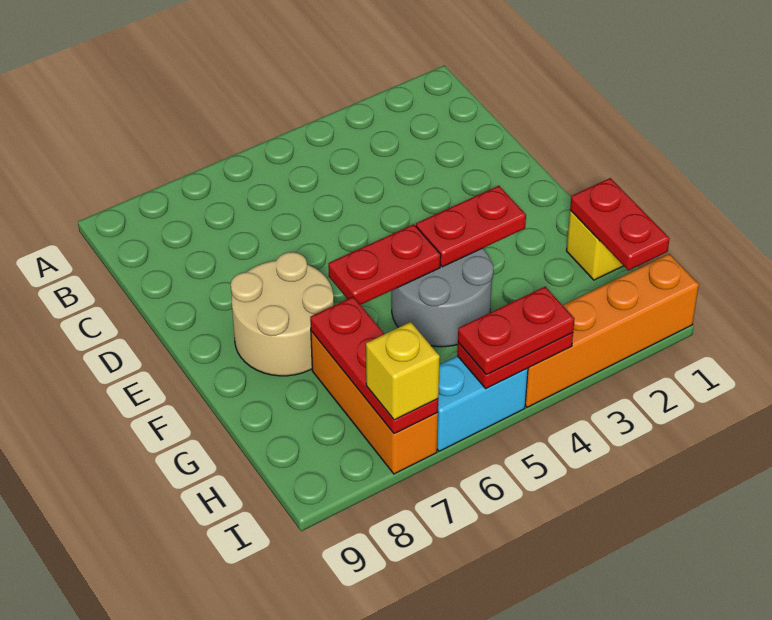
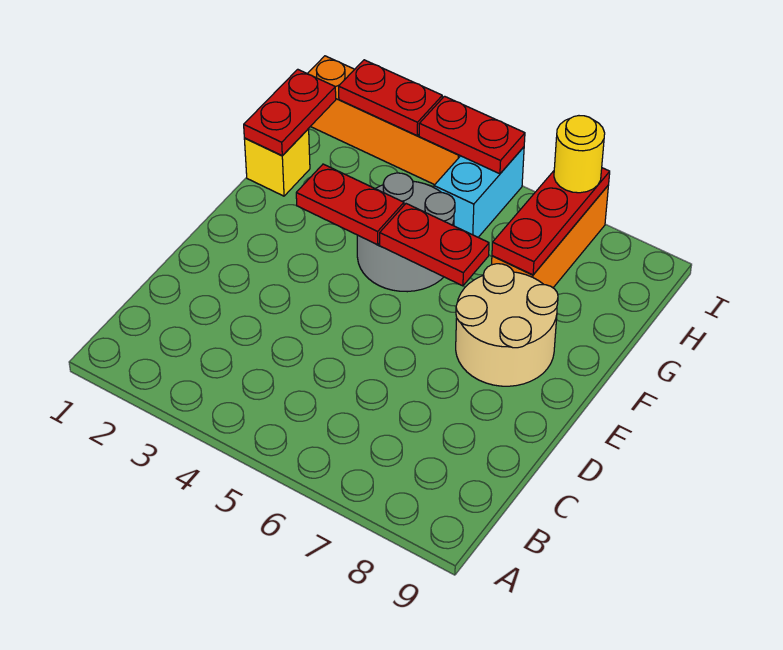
red plate I4:I5 level 3 -> red plate I2:I3 level 2
cyan brick I5:I6 level 1 -> cyan brick H5:I5 level 1
yellow brick I7 level 3 -> yellow round brick I7 level 3

